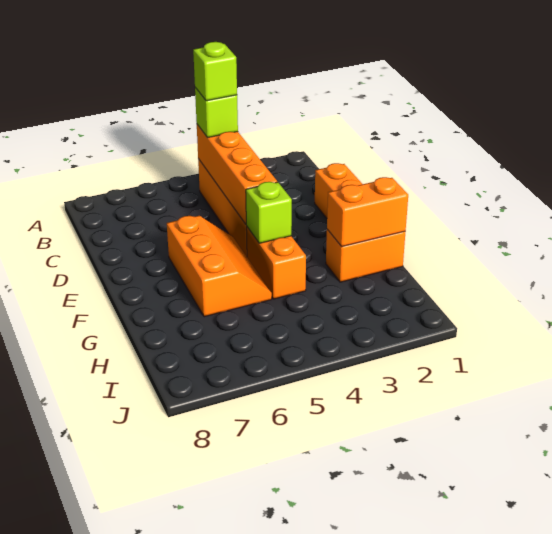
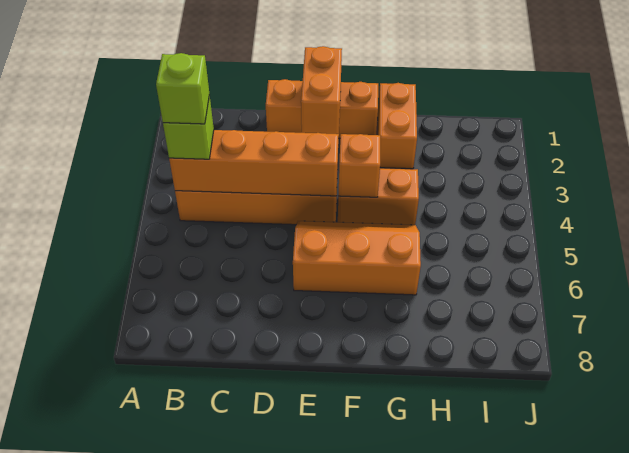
lime brick F4 level 2 -> orange brick F4 level 2
orange brick G1:G2 level 2 -> orange brick E1:E2 level 2

